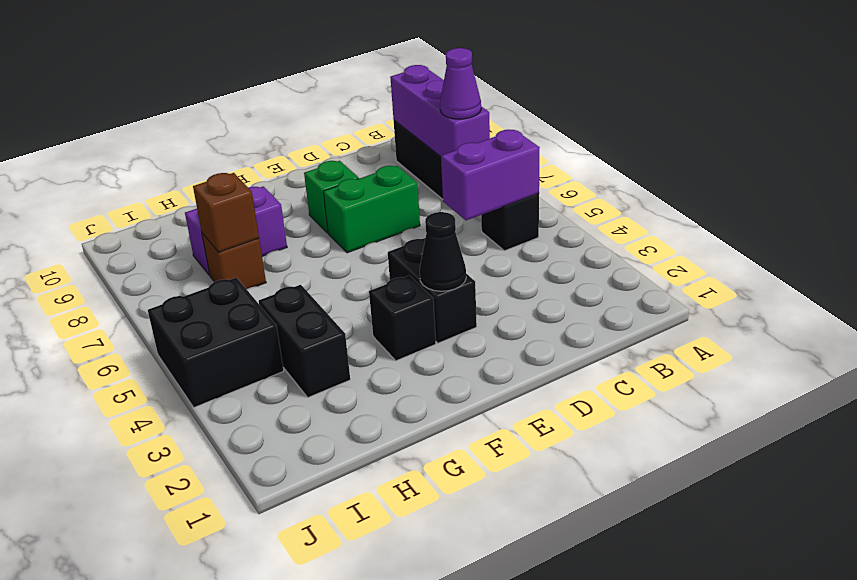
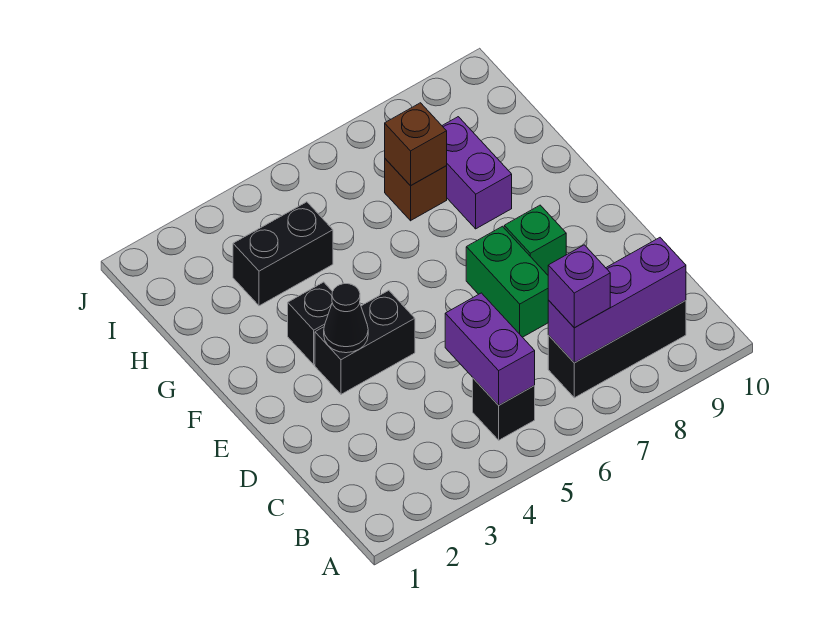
purple cone B7 level 3 -> purple brick B7 level 3
black brick I4:J5 level 1 -> none

